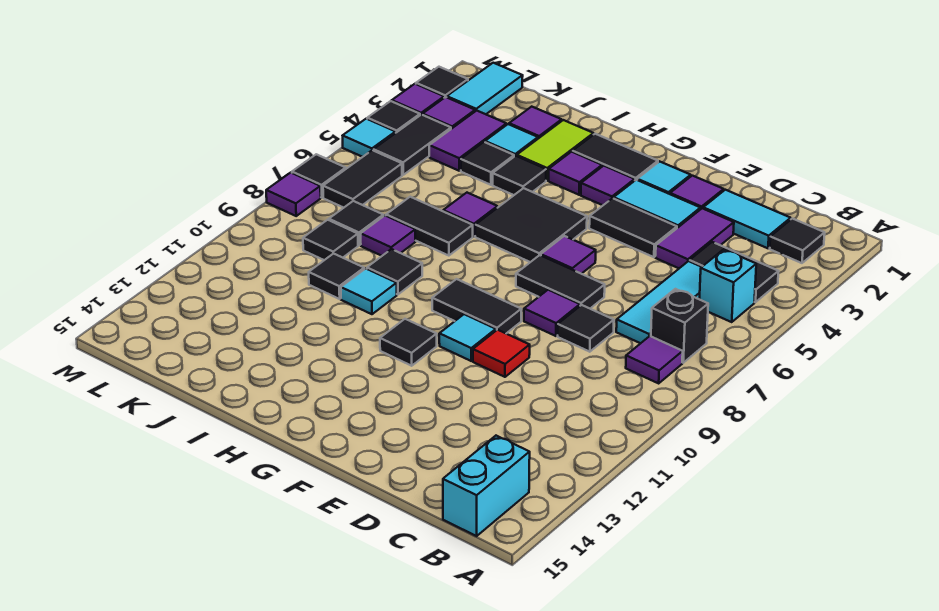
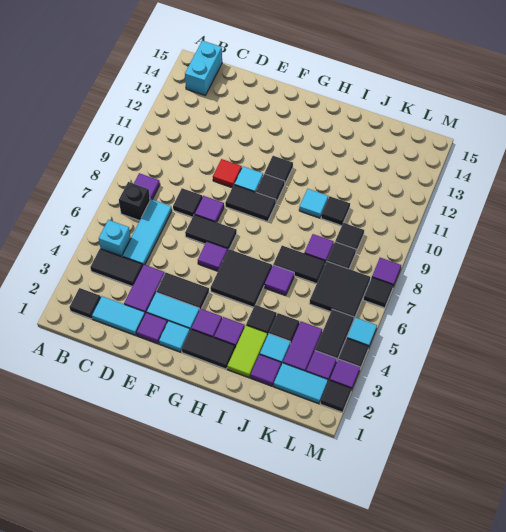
black tile I9 level 1 -> black tile G10 level 1
cyan tile L1:L2 level 1 -> cyan tile K2:L2 level 1
black tile L6:L7 level 1 -> black tile K6:L7 level 1

